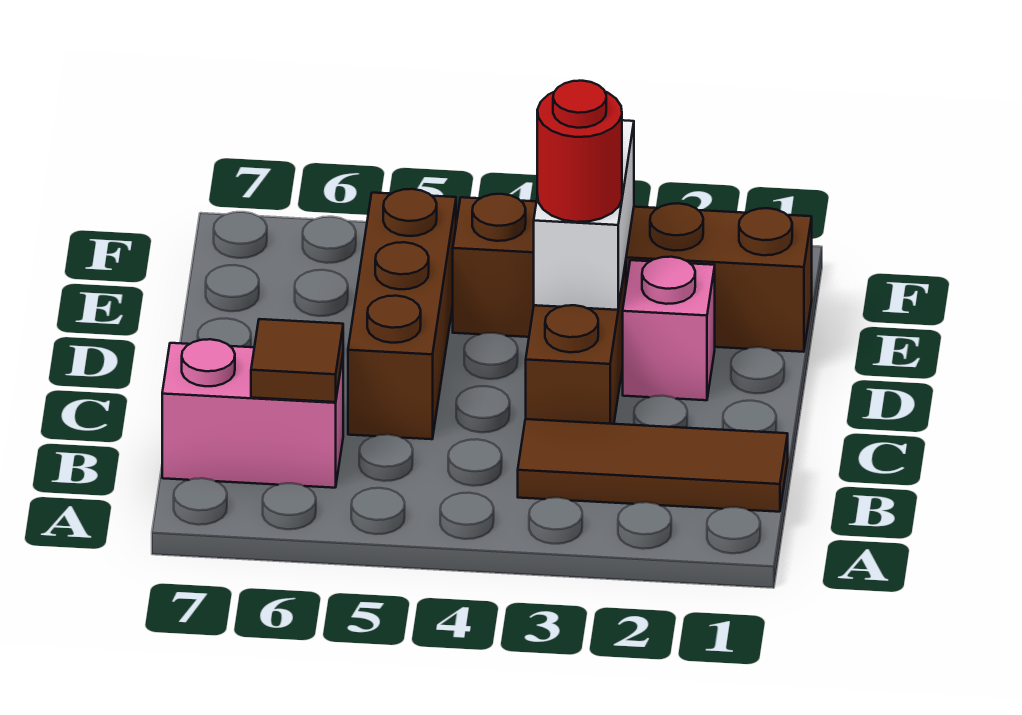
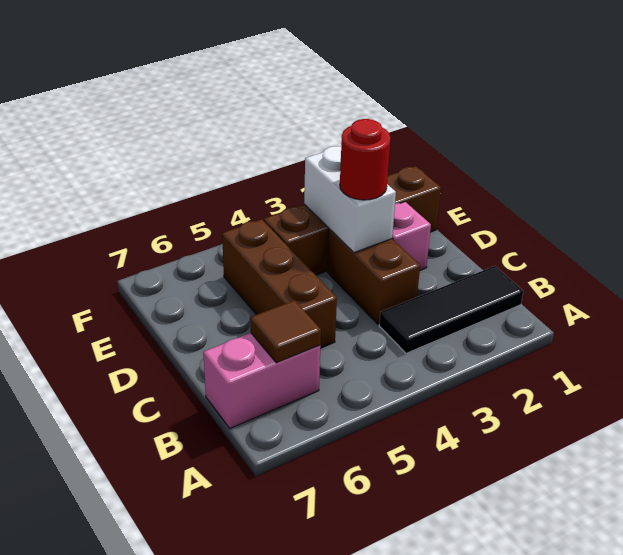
brown tile B1:B3 level 1 -> black tile B1:B3 level 1

